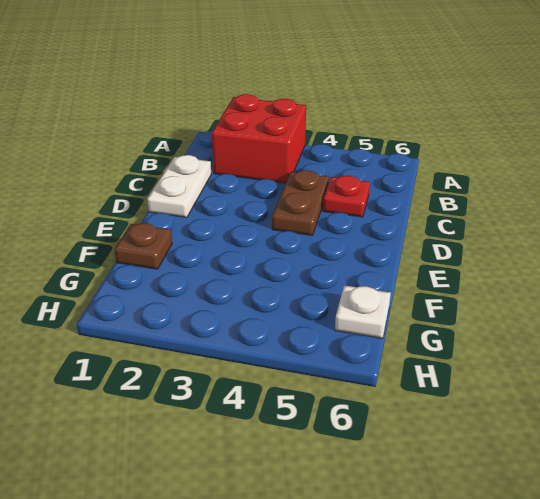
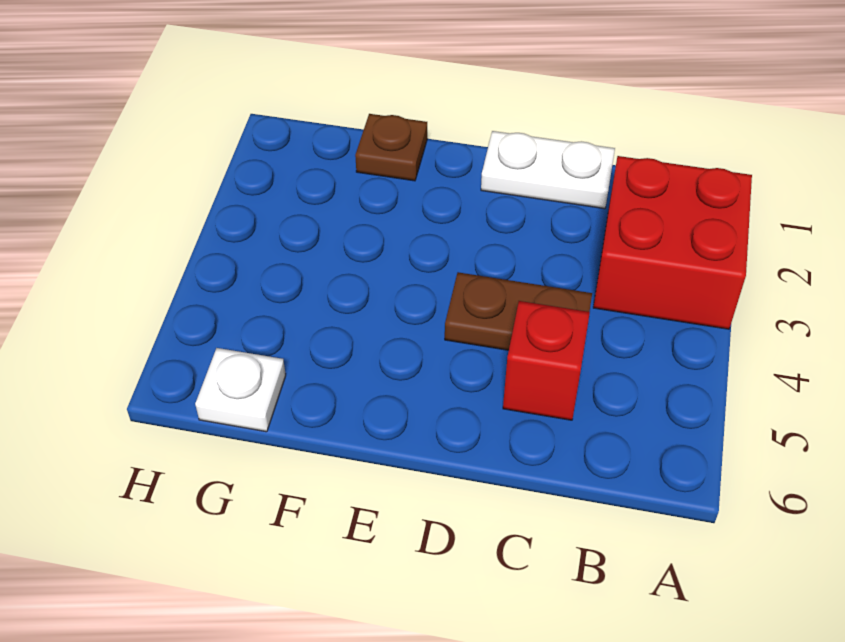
red plate C5 level 1 -> red brick C5 level 1

